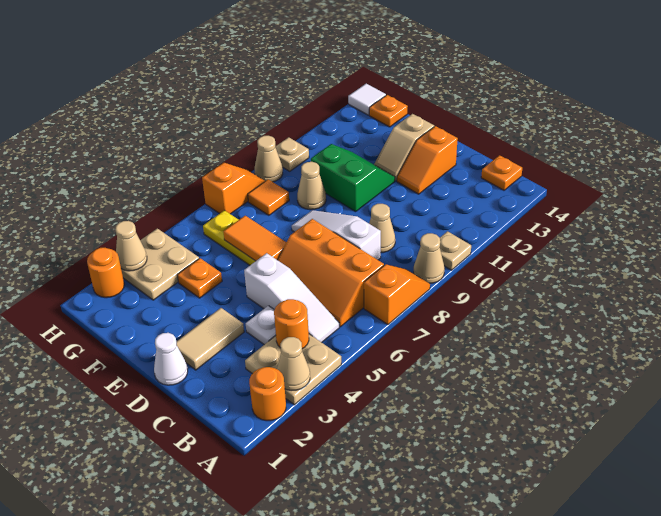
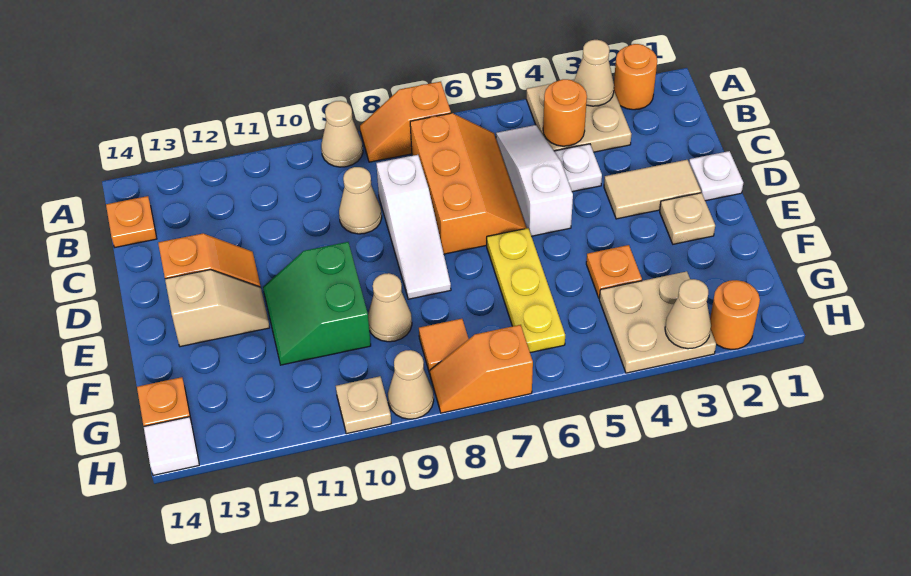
tan plate A10 level 1 -> tan plate E2 level 1
white cone D1 level 1 -> white plate D1 level 1
orange tile E6:F6 level 2 -> none

